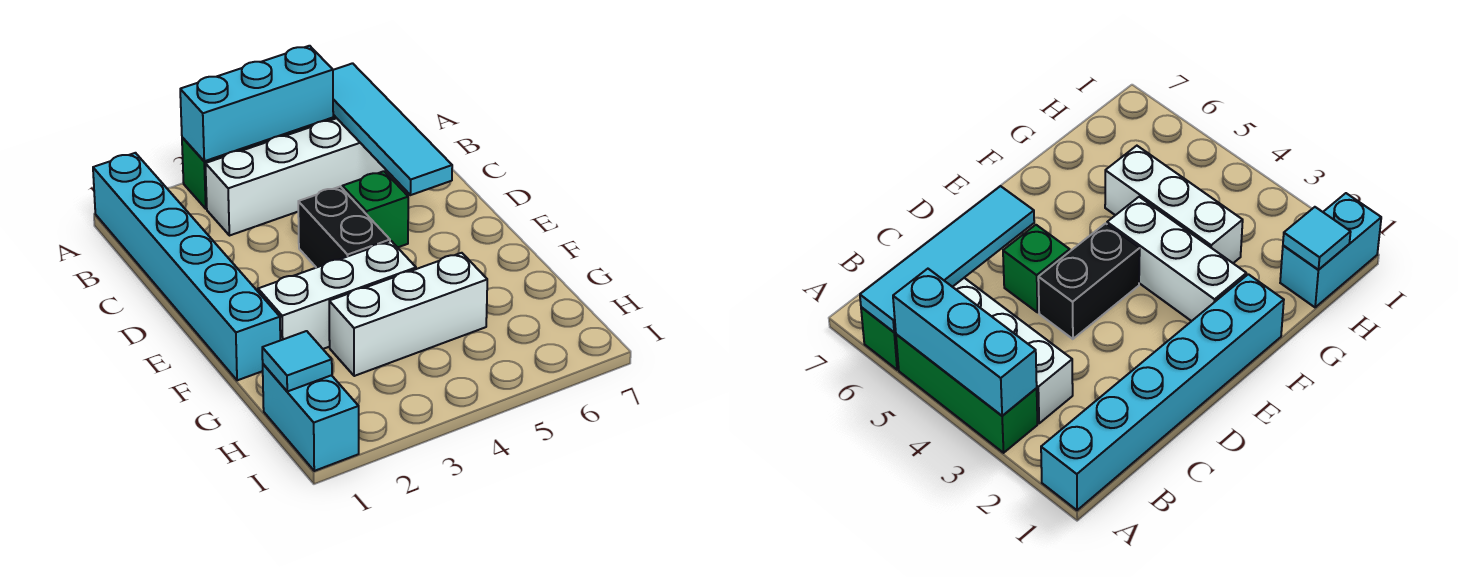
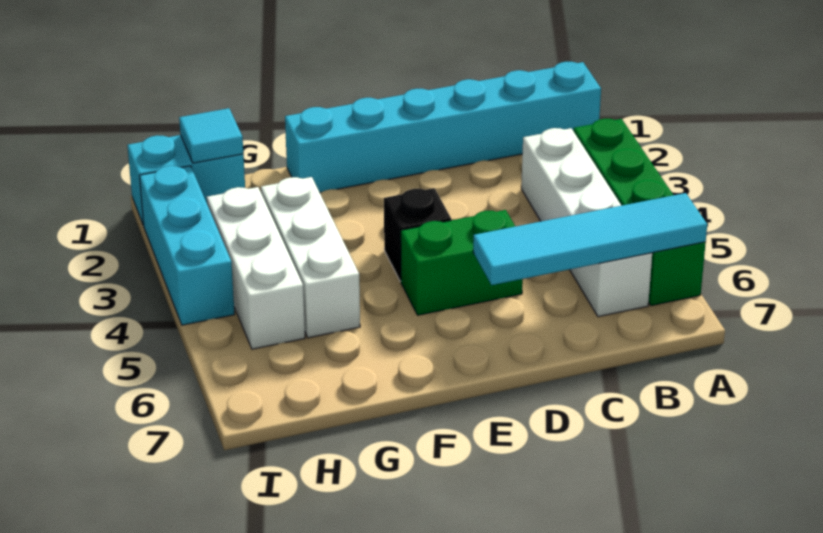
cyan brick A3:A5 level 2 -> cyan brick I2:I4 level 1
black brick D4:E4 level 1 -> black brick E4 level 1
green brick D5 level 1 -> green brick D5:E5 level 1
white brick F2:F4 level 1 -> white brick H3:H5 level 1

